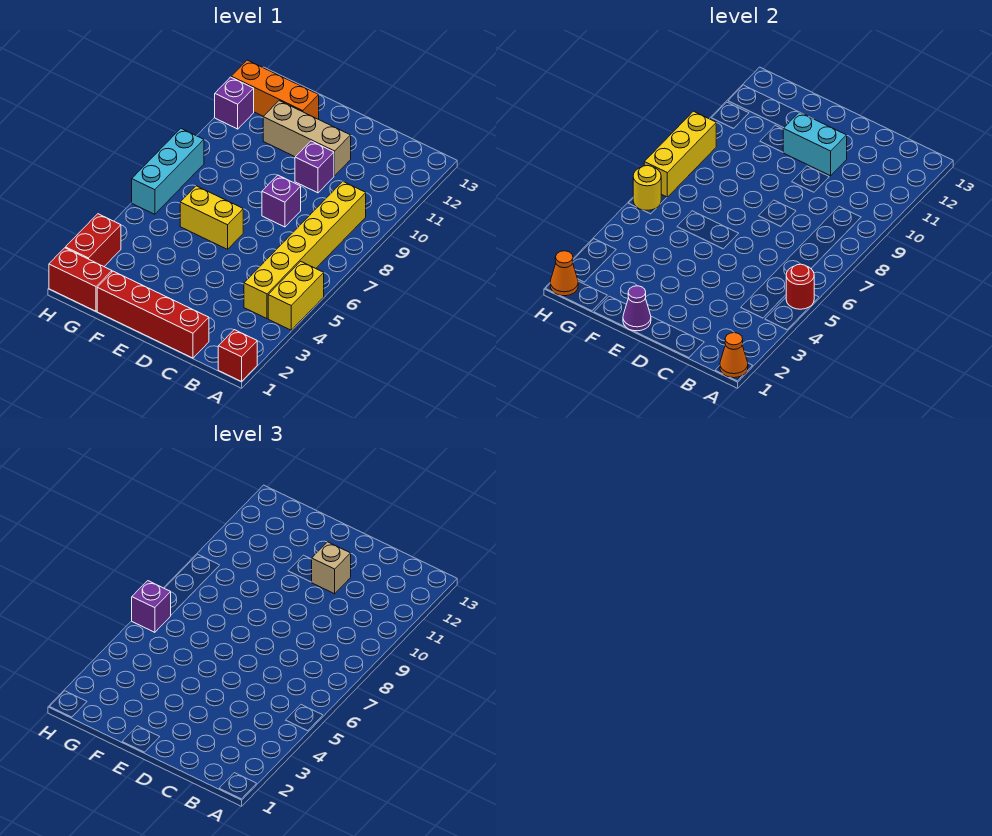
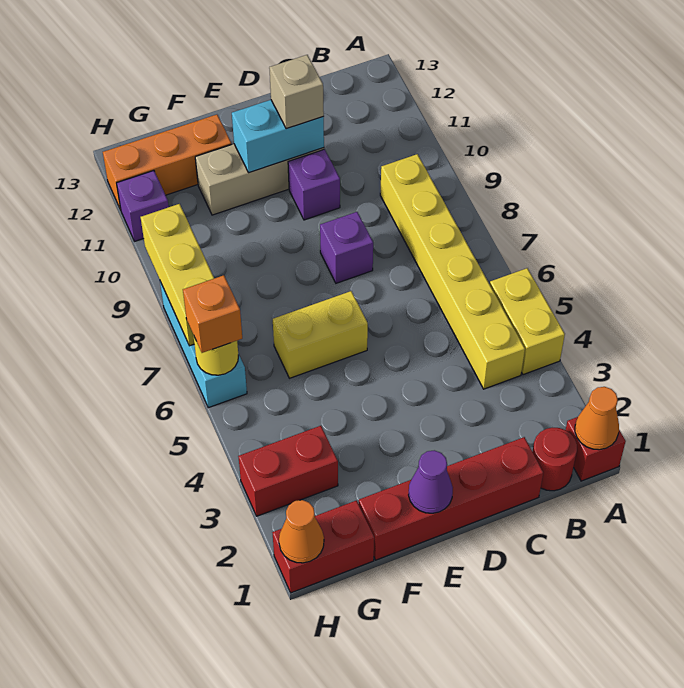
red round brick A5 level 2 -> red round brick B1 level 1
red brick H2:H3 level 1 -> red brick G3:H3 level 1
purple brick H6 level 3 -> orange brick H6 level 3

